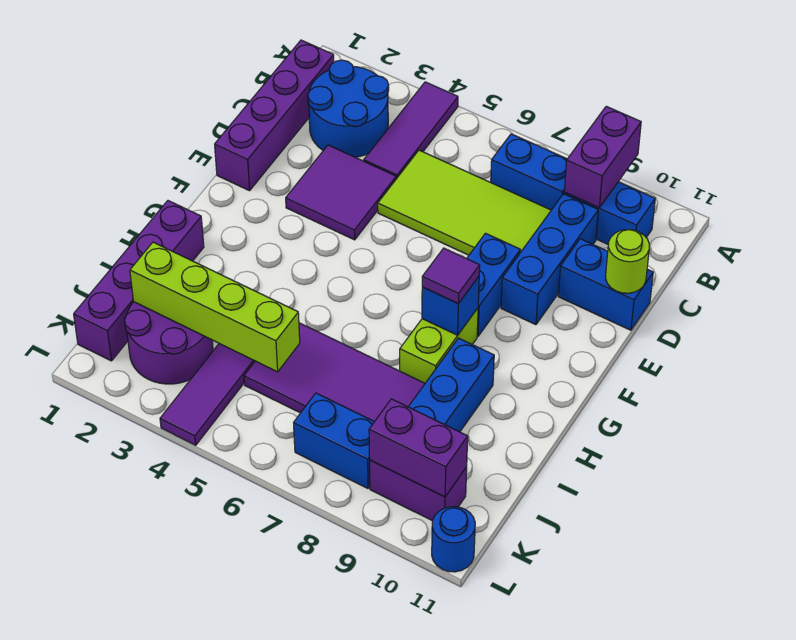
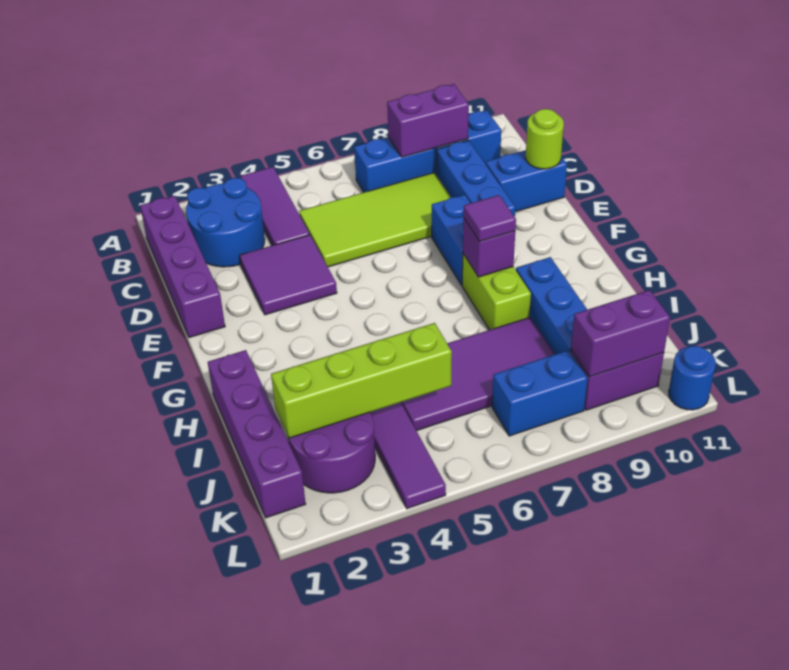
purple brick A9:B9 level 2 -> purple brick B8:B9 level 2
blue brick G8 level 2 -> purple brick G8 level 2

